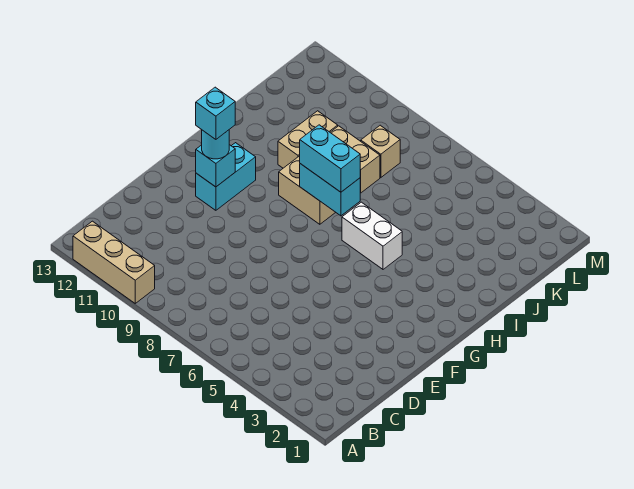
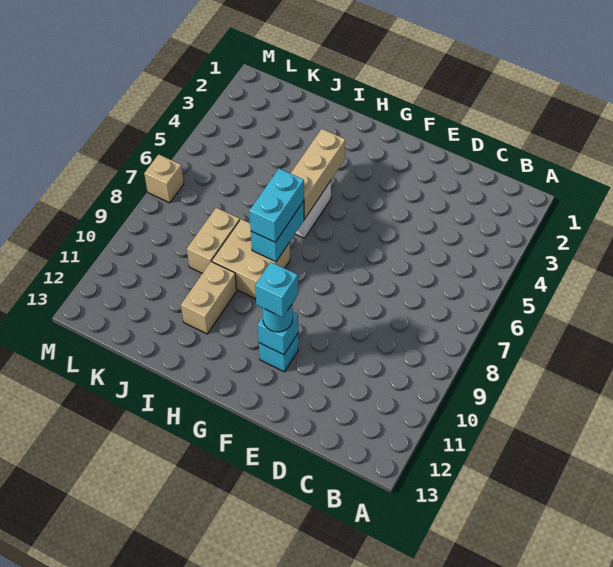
tan brick A10:A12 level 1 -> tan brick H4:H6 level 2
cyan brick F11:G11 level 1 -> cyan brick F11 level 1
tan brick I10:J10 level 1 -> tan brick I10:I11 level 1
tan brick K8 level 1 -> tan brick M7 level 1

